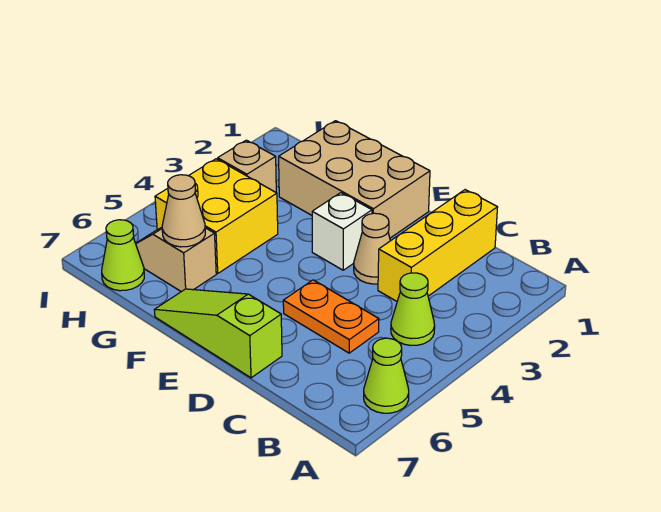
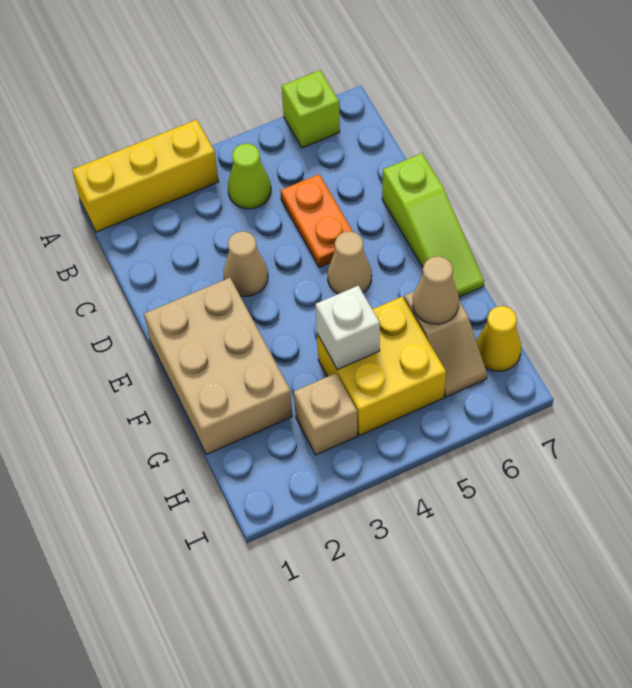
lime cone A6 level 1 -> lime brick A6 level 1
yellow brick C1:C3 level 1 -> yellow brick A1:A3 level 1
white brick E3 level 1 -> white brick G4 level 2
none -> tan cone E5 level 1
lime cone H7 level 1 -> yellow cone H7 level 1

